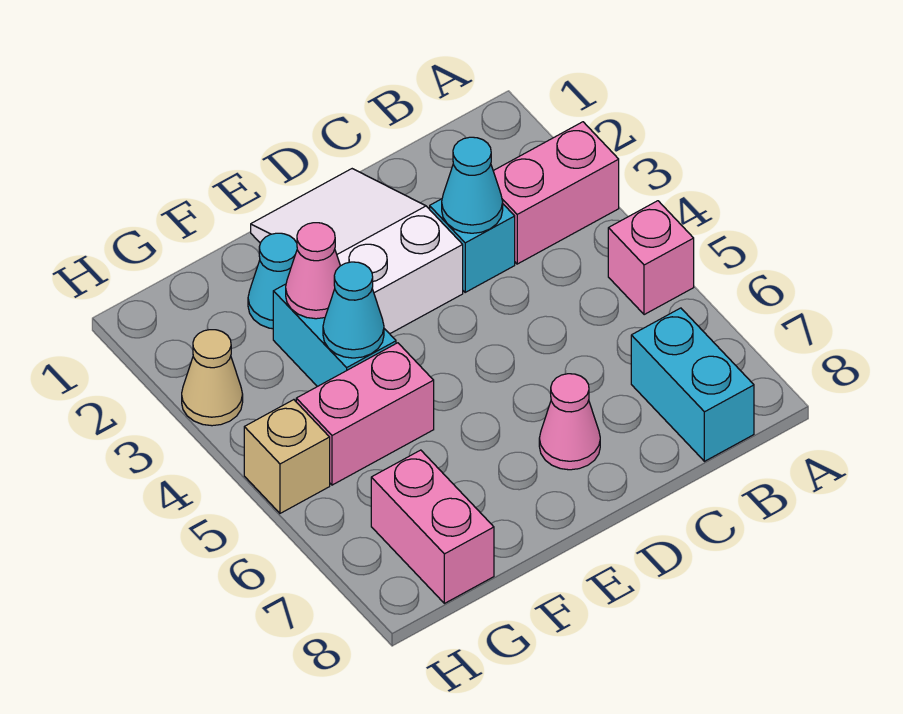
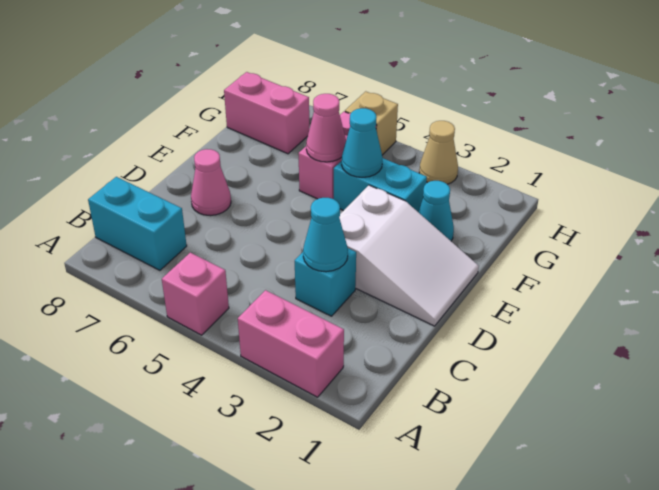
pink brick A3:B3 level 1 -> pink brick A2:A3 level 1
pink cone F3 level 2 -> pink cone F5 level 2

